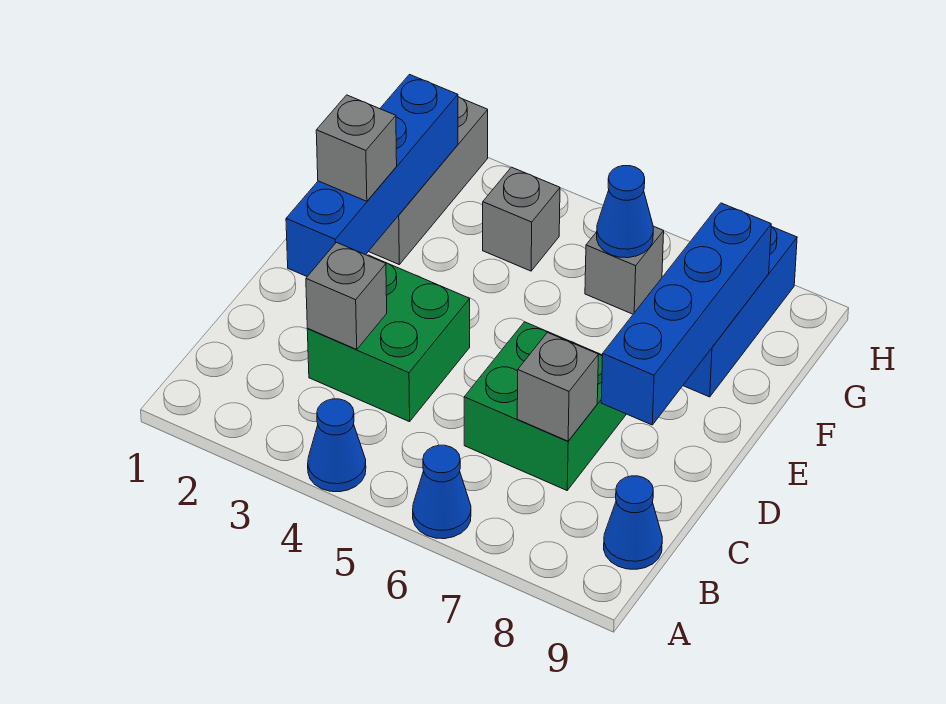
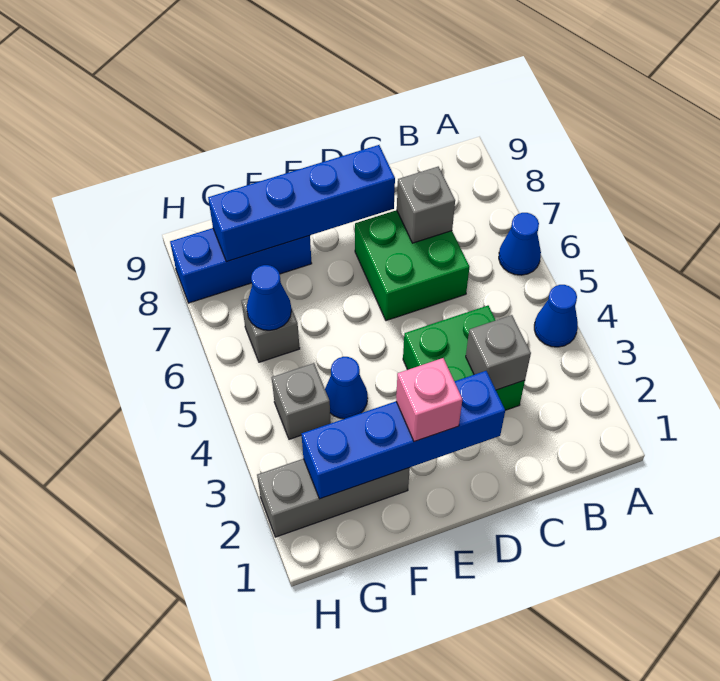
blue cone B9 level 1 -> blue cone F4 level 1
grey brick E2 level 3 -> pink brick E2 level 3

